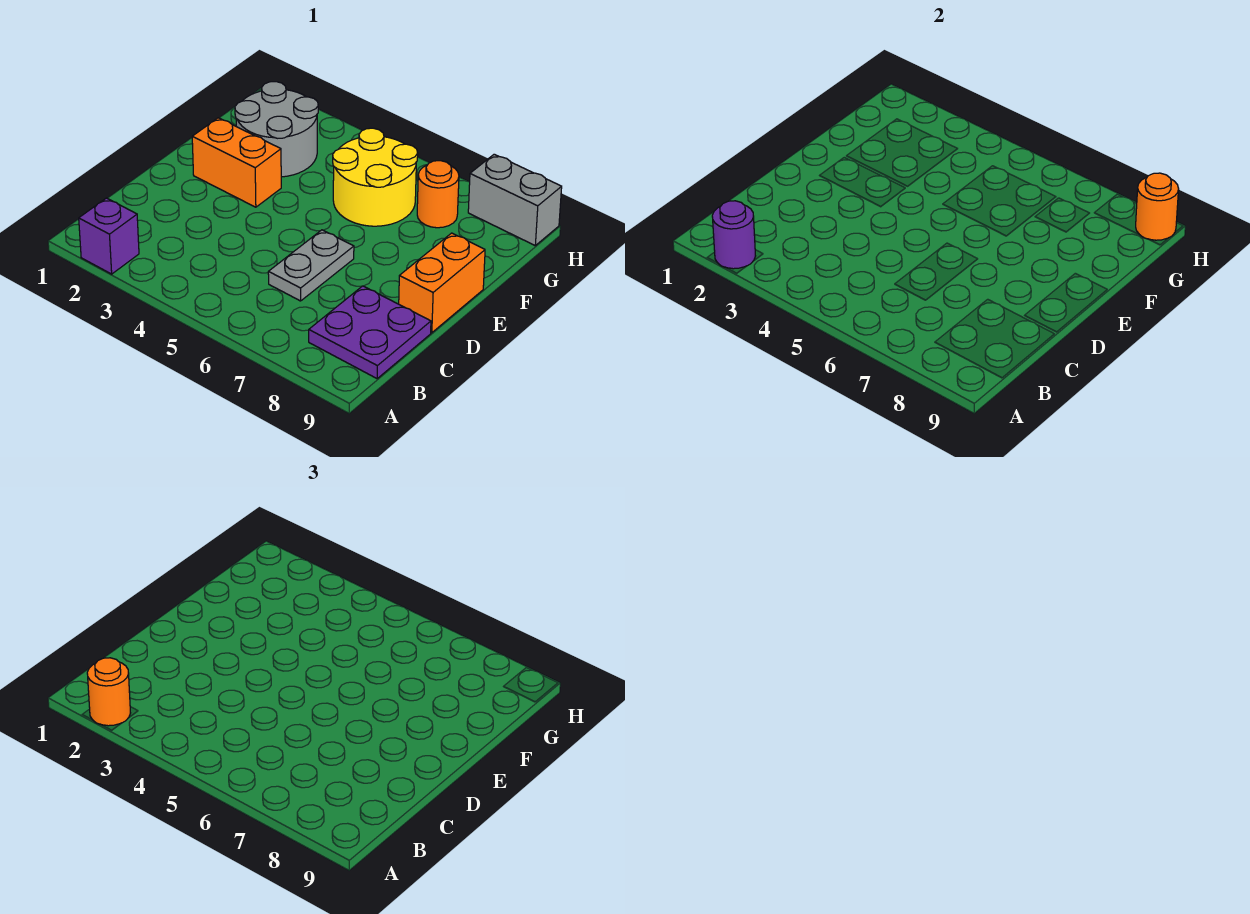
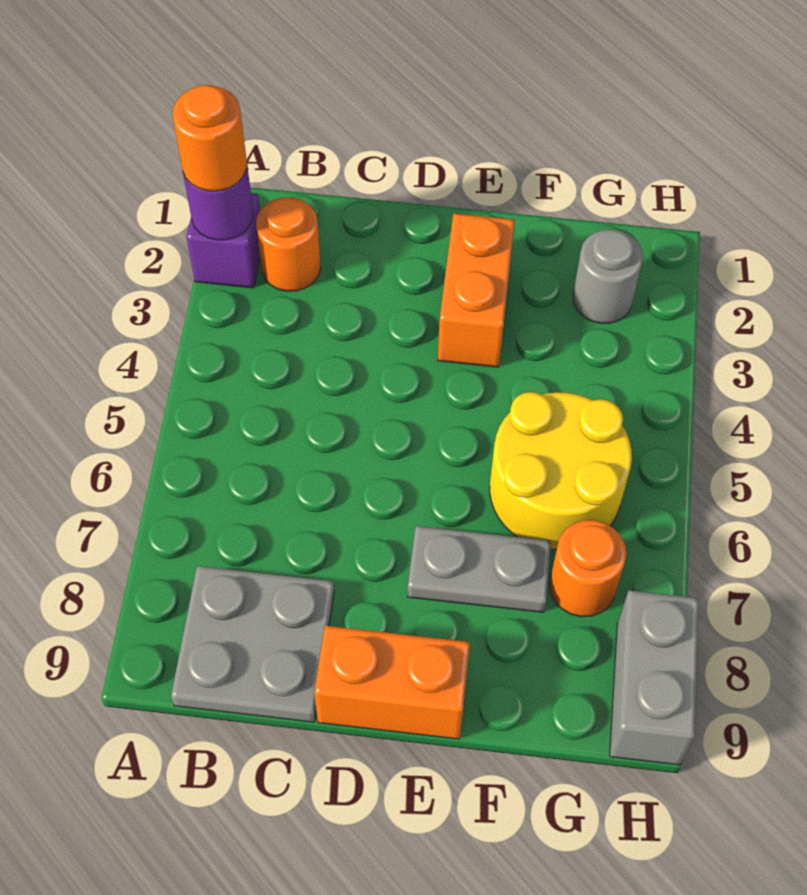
purple plate B8:C9 level 1 -> grey plate B8:C9 level 1
grey plate C6:D6 level 1 -> grey plate E7:F7 level 1
grey round brick F2:G3 level 1 -> grey round brick G2 level 1
orange round brick H9 level 2 -> orange round brick B2 level 1

